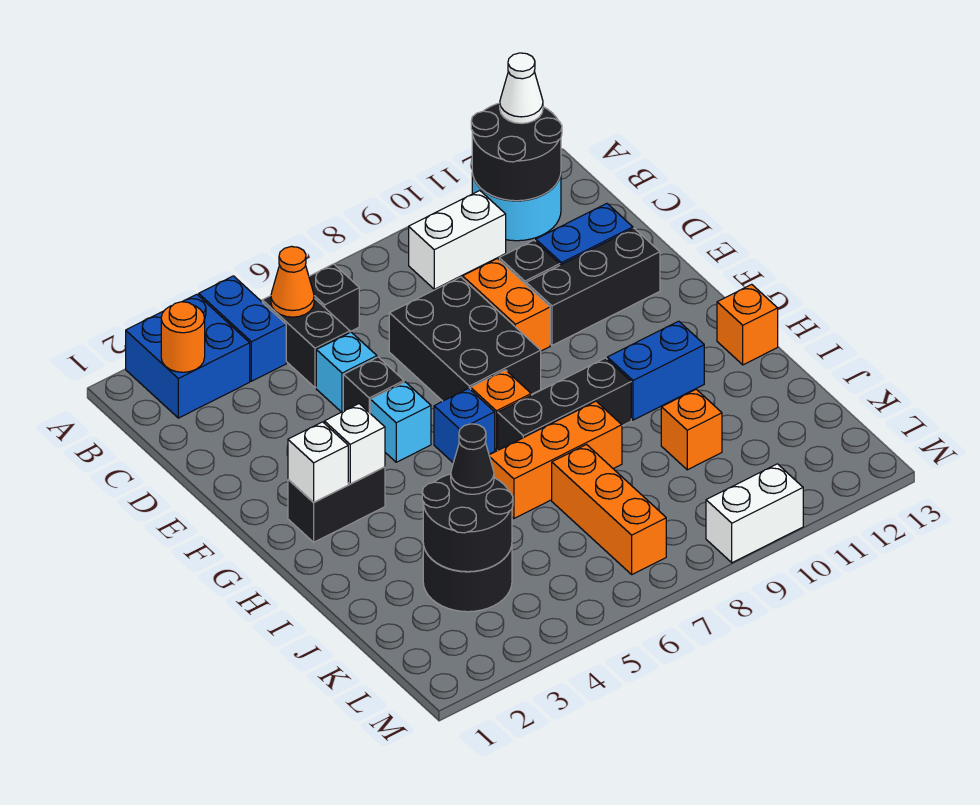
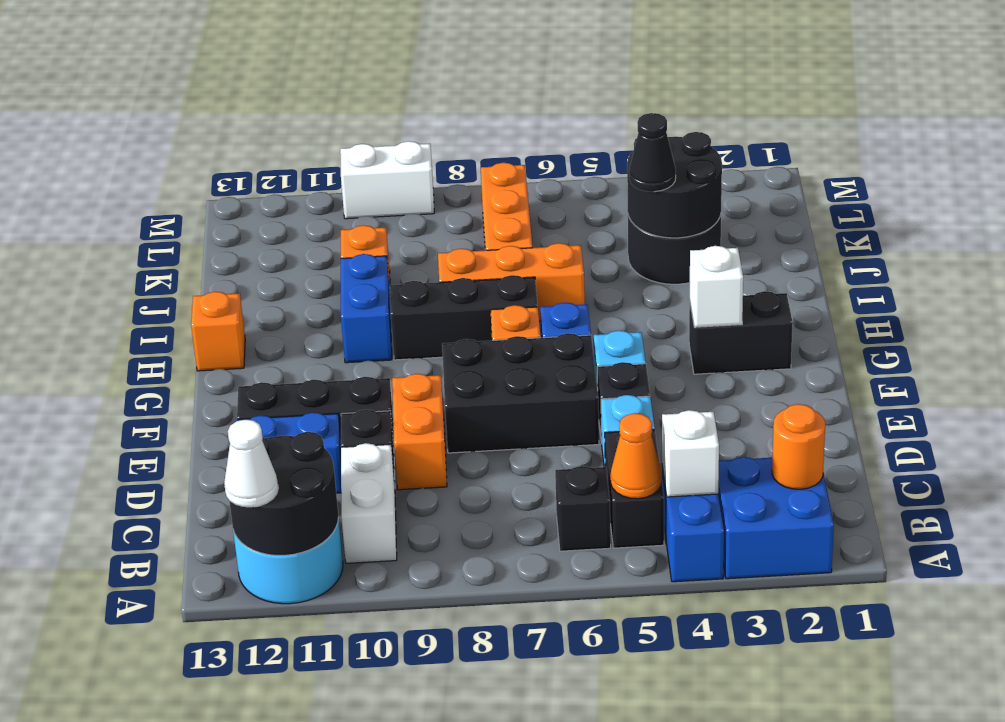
white brick B9:B10 level 1 -> white brick B10:C10 level 1
black brick D7:F8 level 1 -> black brick E6:F8 level 1
white brick G2 level 2 -> white brick B4 level 2
blue brick H10:H11 level 1 -> blue brick H10:I10 level 1

